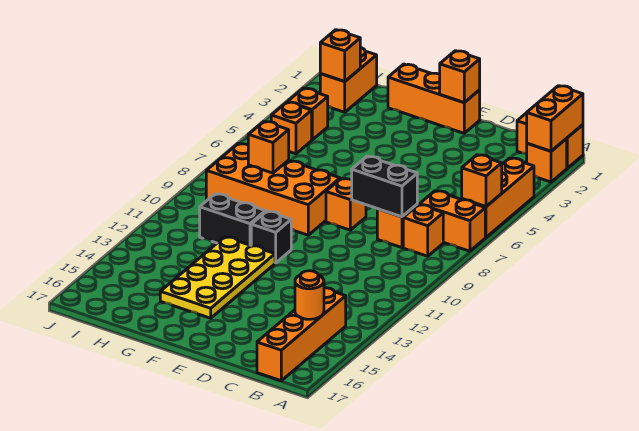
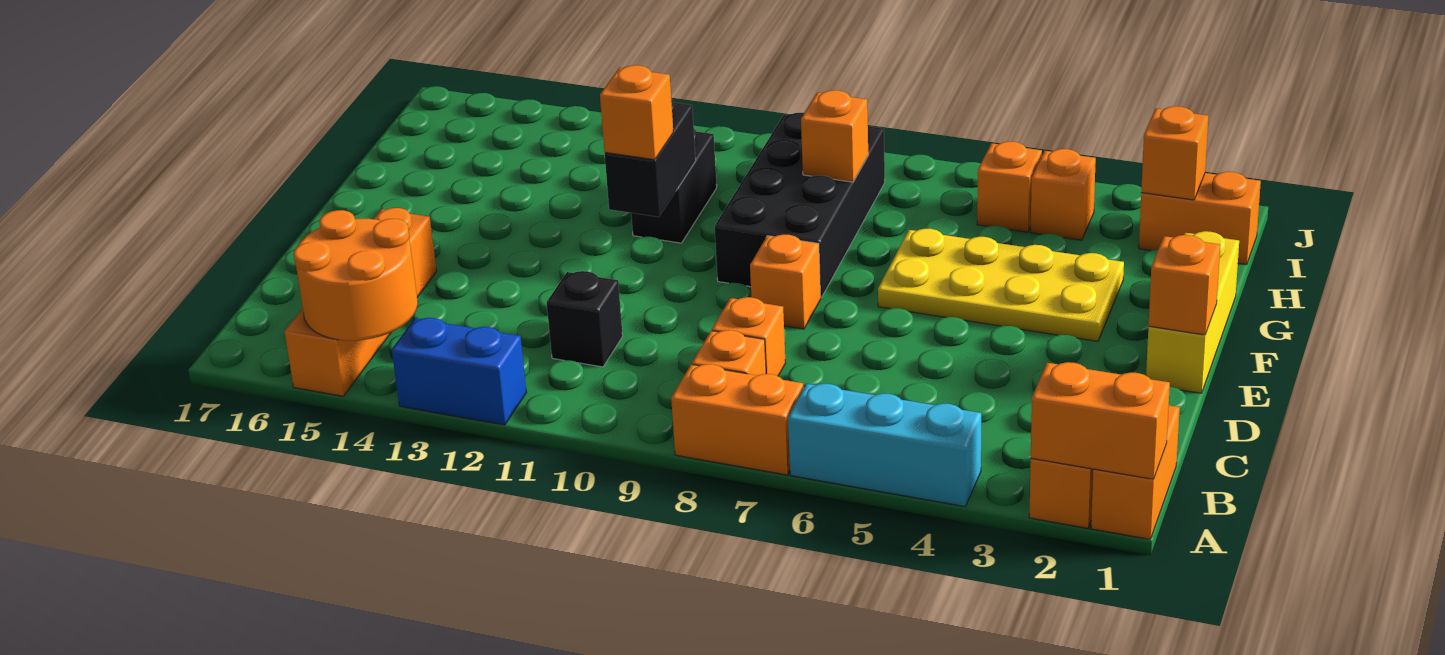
orange brick A4:A6 level 1 -> cyan brick A4:A6 level 1
orange brick A6 level 2 -> orange brick F11 level 3
orange brick A7:B7 level 1 -> orange brick A7:A8 level 1
none -> blue brick A12:A13 level 1
orange brick B14:B17 level 1 -> orange brick A15:D15 level 1
orange round brick B15 level 2 -> orange round brick A14:B15 level 2
black brick C8:D8 level 2 -> black brick F11:G11 level 2
orange brick E1:G1 level 1 -> yellow brick E1:G1 level 1
orange brick F8:I9 level 1 -> black brick F8:I9 level 1
black brick F11 level 1 -> black brick C11 level 1
yellow plate F12:G15 level 1 -> yellow plate F3:G6 level 1

